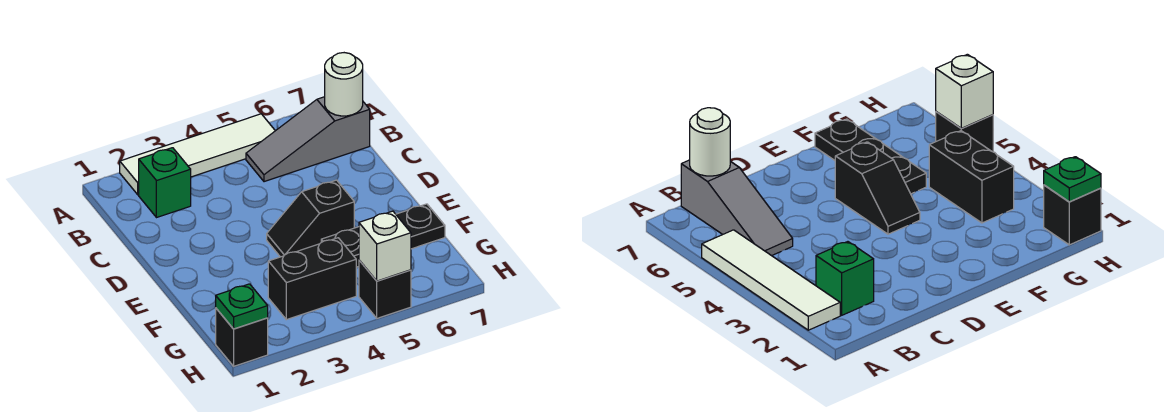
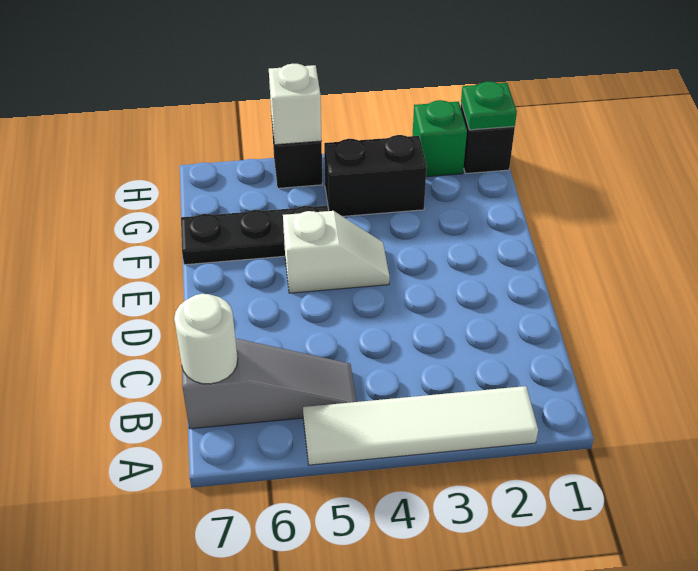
green brick B2 level 1 -> green brick H2 level 1
black slope E4:E5 level 1 top 5 -> white slope E4:E5 level 1 top 5

